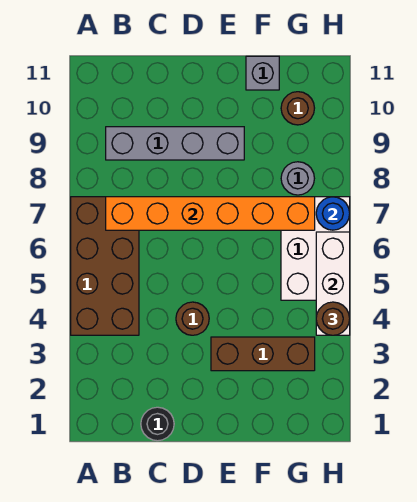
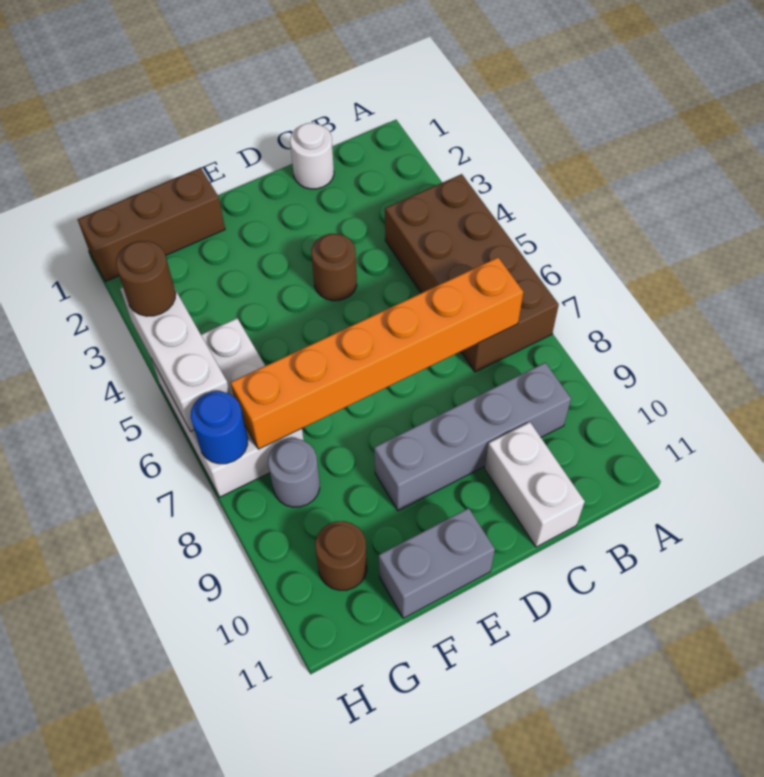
black round brick C1 level 1 -> white round brick C1 level 1
none -> white brick C10:C11 level 1
brown brick E3:G3 level 1 -> brown brick F1:H1 level 1
grey brick F11 level 1 -> grey brick E11:F11 level 1

